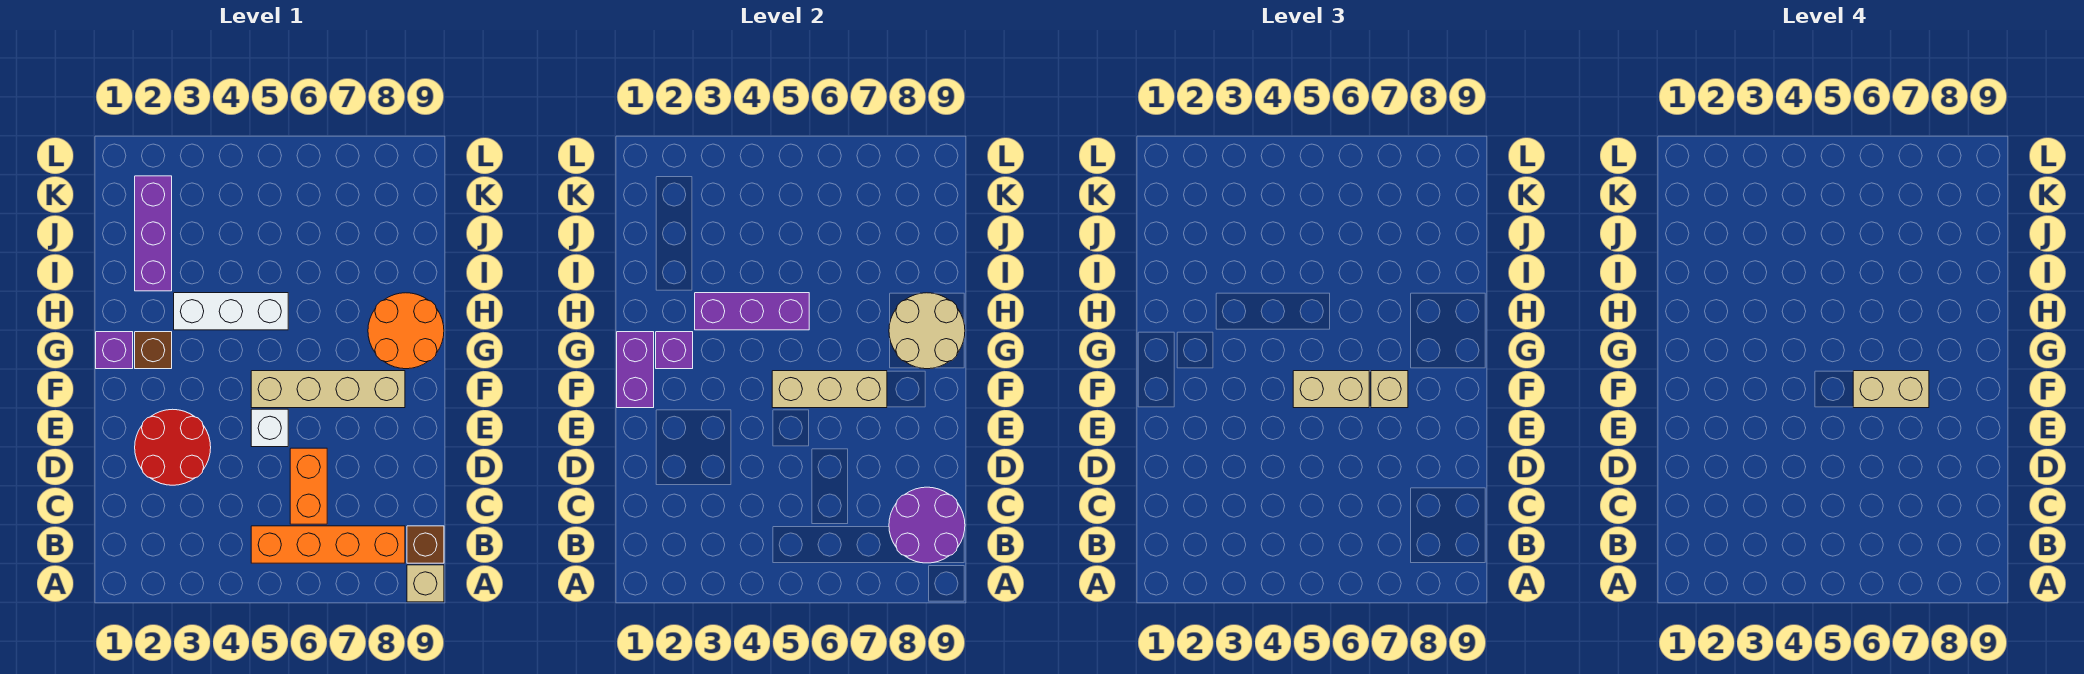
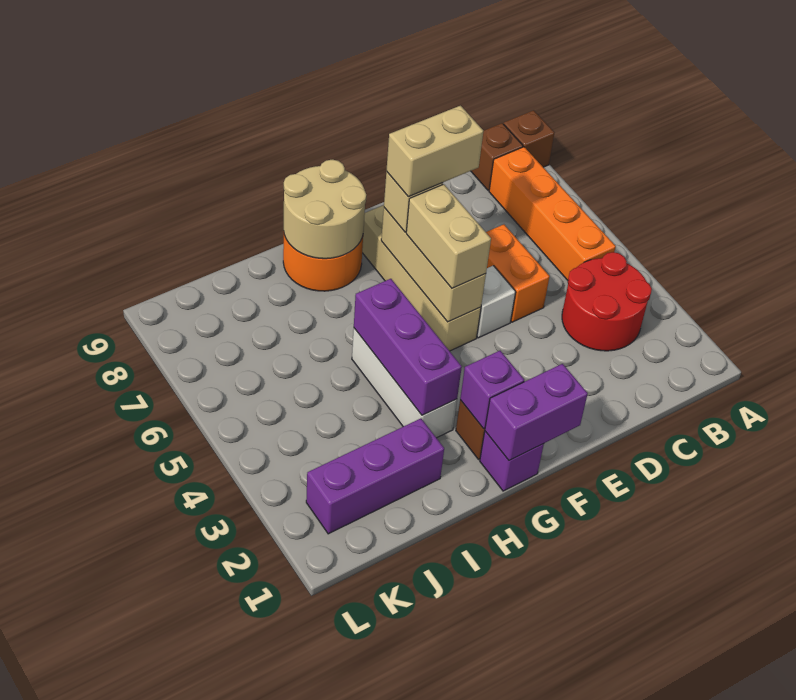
tan brick A9 level 1 -> brown brick A9 level 1
purple round brick B8:C9 level 2 -> none
orange brick C6:D6 level 1 -> orange brick D5:D6 level 1
red round brick D2:E3 level 1 -> red round brick B3:C4 level 1
tan brick F6:F7 level 4 -> tan brick E7:F7 level 4

